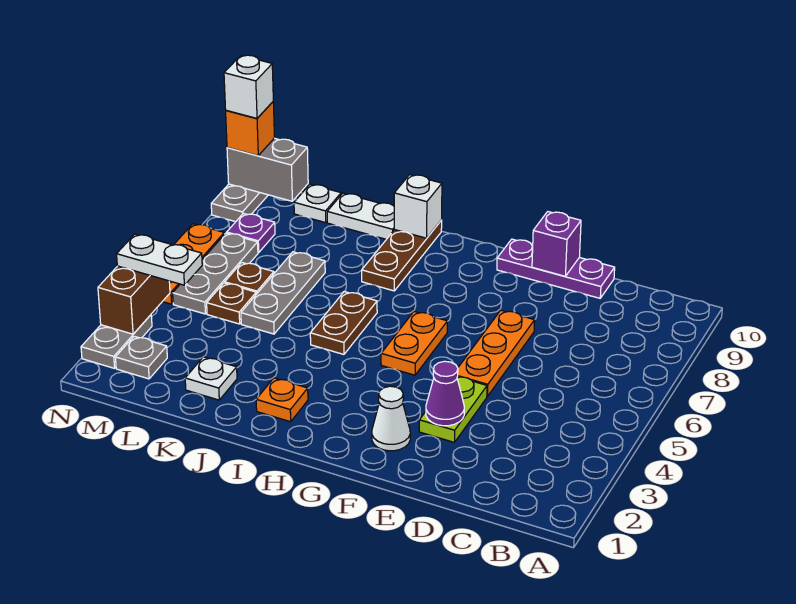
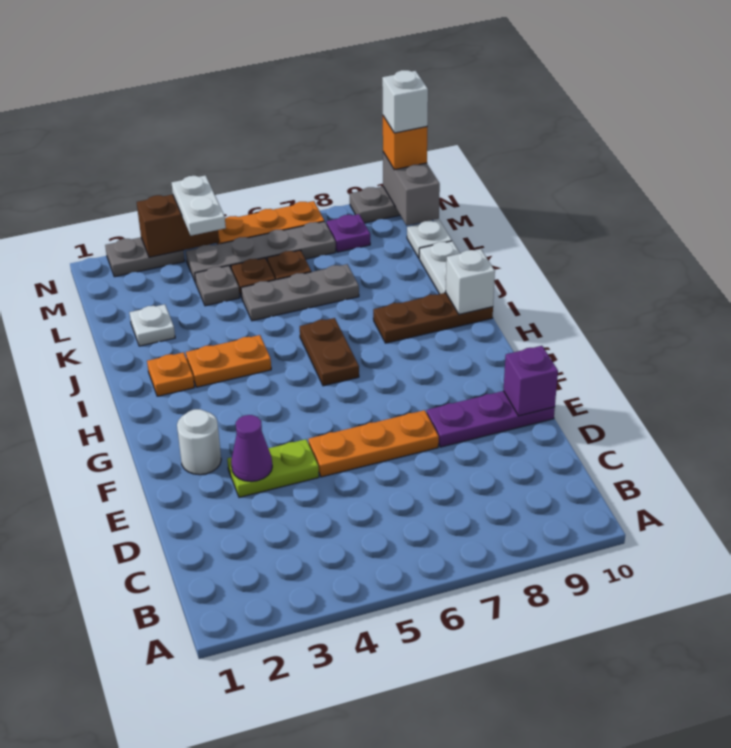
purple plate D10:F10 level 1 -> purple plate E8:E10 level 1
white cone F2 level 1 -> white round brick F2 level 1
orange plate G5:G6 level 1 -> orange plate I3:I4 level 1
brown plate I5:I6 level 1 -> brown plate H6:I6 level 1
grey plate M2 level 1 -> grey plate L4 level 1
grey plate M5:M7 level 1 -> grey plate M4:M7 level 1

